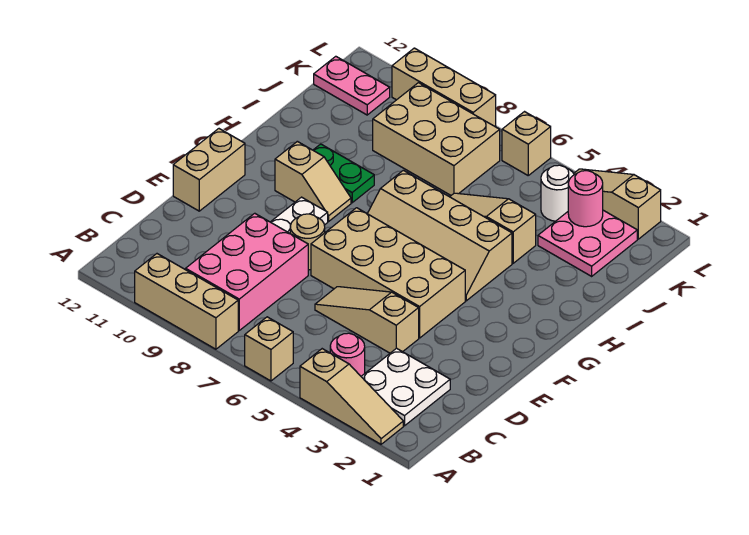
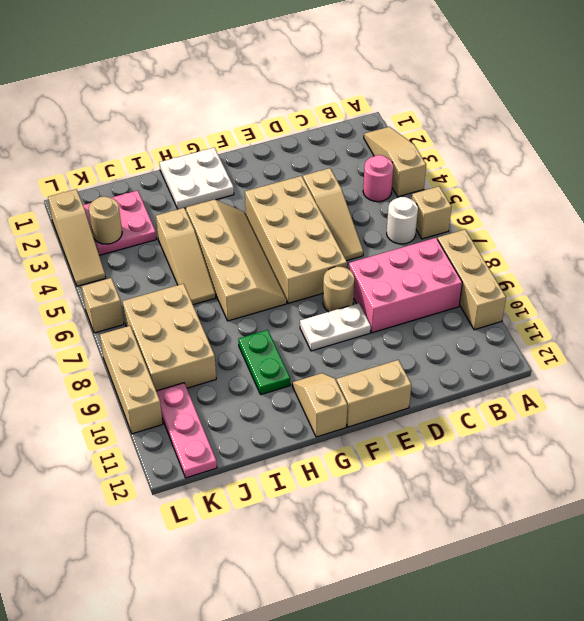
white plate B2:C3 level 1 -> white plate G1:H2 level 1
tan slope G9:G10 level 1 top 10 -> tan slope G11:G12 level 1 top 12
pink round brick K3 level 2 -> tan round brick K3 level 2
white round brick K4 level 1 -> white round brick B6 level 1
pink plate K11:K12 level 1 -> pink plate K10:K12 level 1

